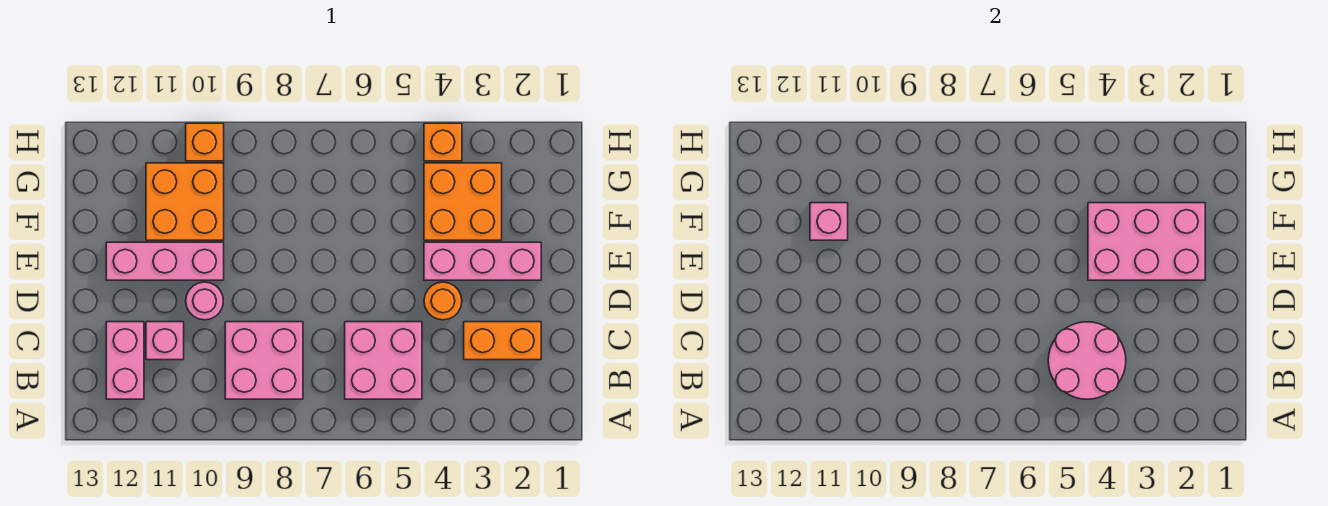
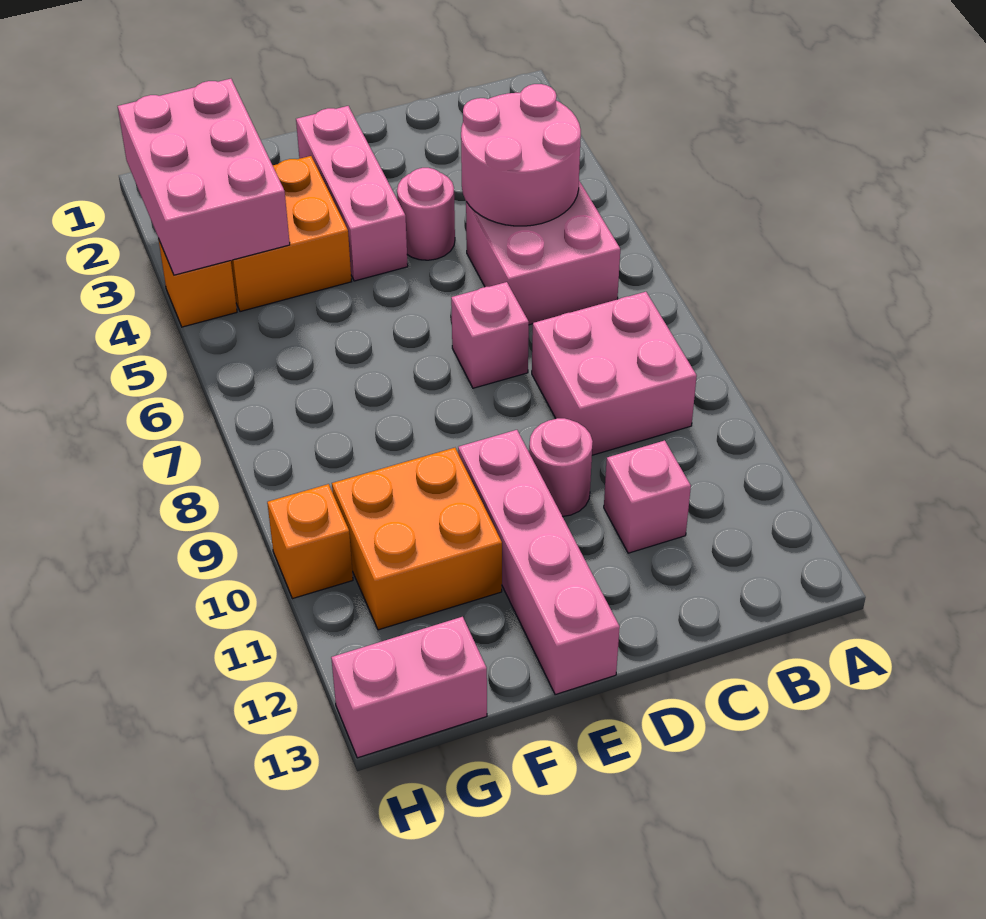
pink brick B12:C12 level 1 -> pink brick G13:H13 level 1
orange brick C2:C3 level 1 -> none
orange round brick D4 level 1 -> pink round brick D4 level 1
pink brick E2:F4 level 2 -> pink brick G2:H4 level 2
pink brick E10:E12 level 1 -> pink brick E10:E13 level 1
pink brick F11 level 2 -> pink brick D7 level 1

